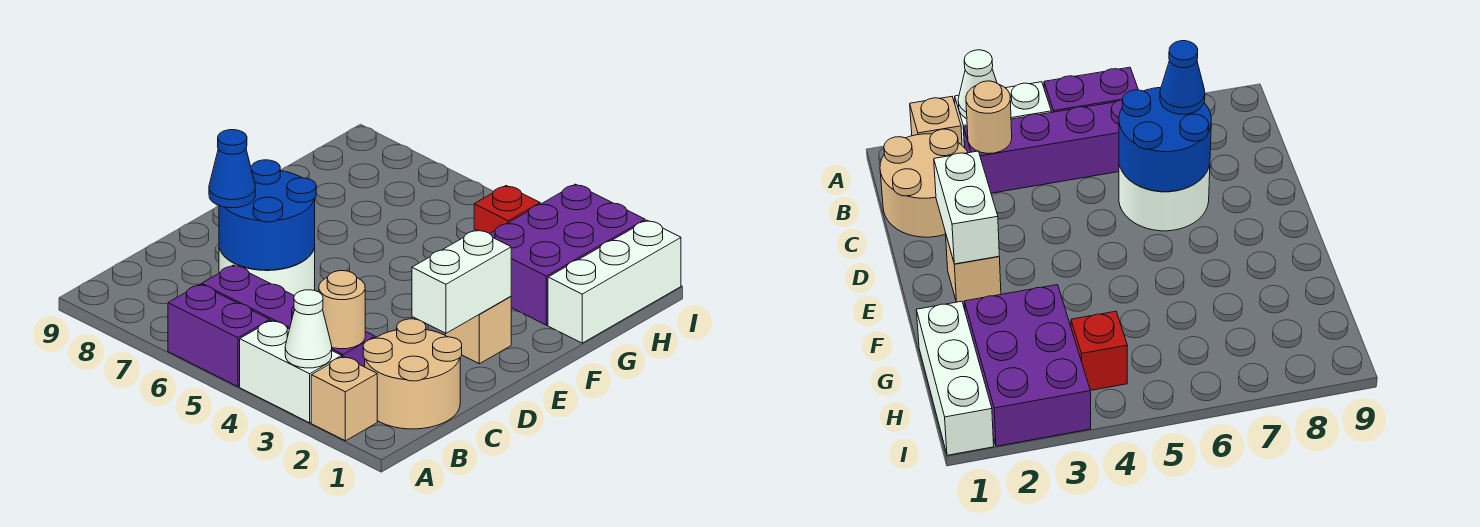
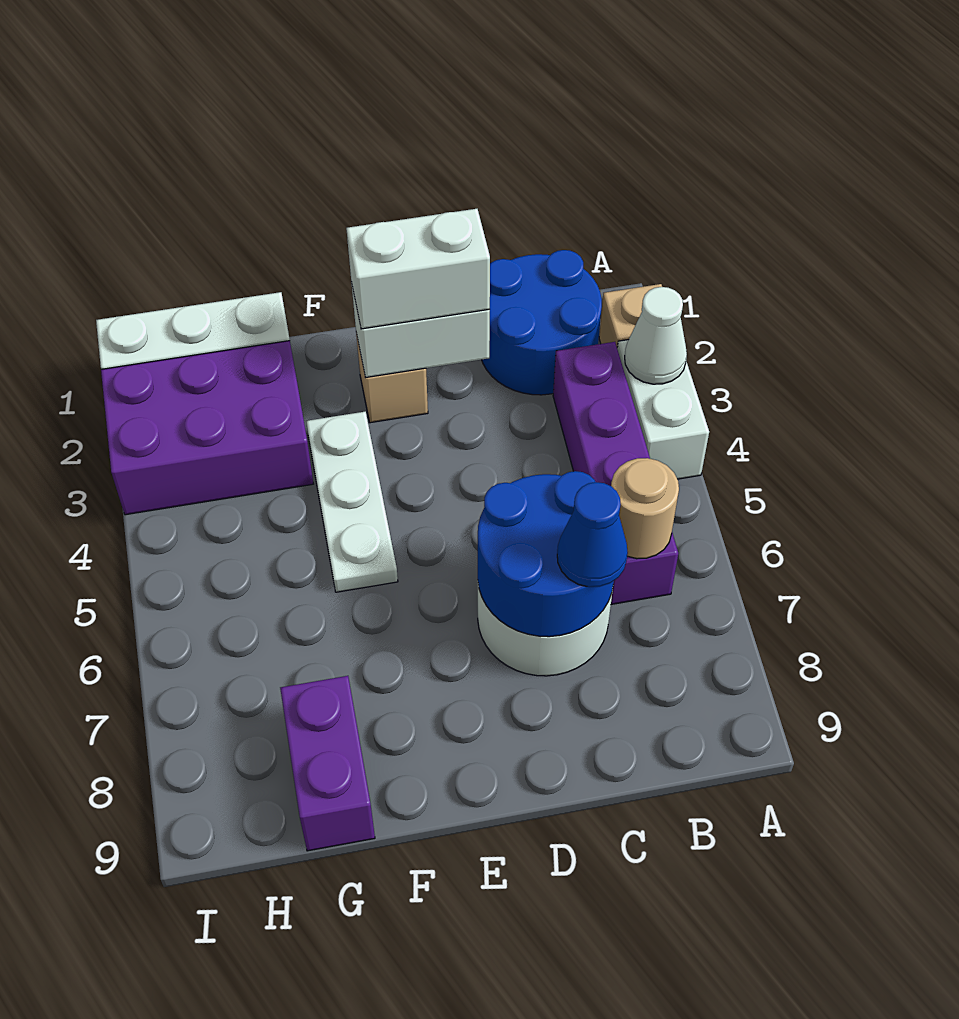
purple brick A5:A6 level 1 -> purple brick G8:G9 level 1
tan round brick B1:C2 level 1 -> blue round brick B1:C2 level 1
tan round brick B3 level 2 -> tan round brick B6 level 2
none -> white brick D2:E2 level 3
none -> white plate F3:F5 level 1
red brick H4 level 1 -> none

